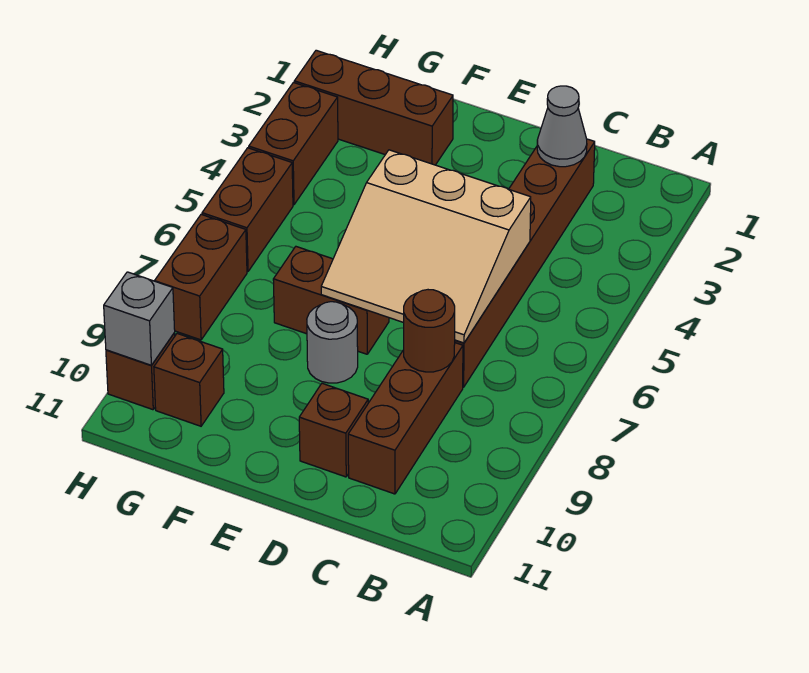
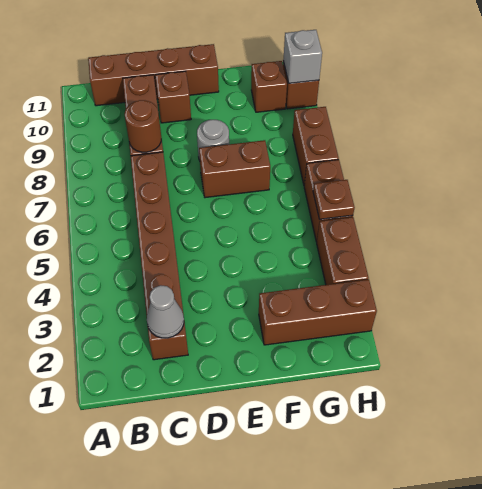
none -> brown brick B11:E11 level 1
tan slope C5:E7 level 2 top 5 -> none
none -> brown plate H5 level 2

